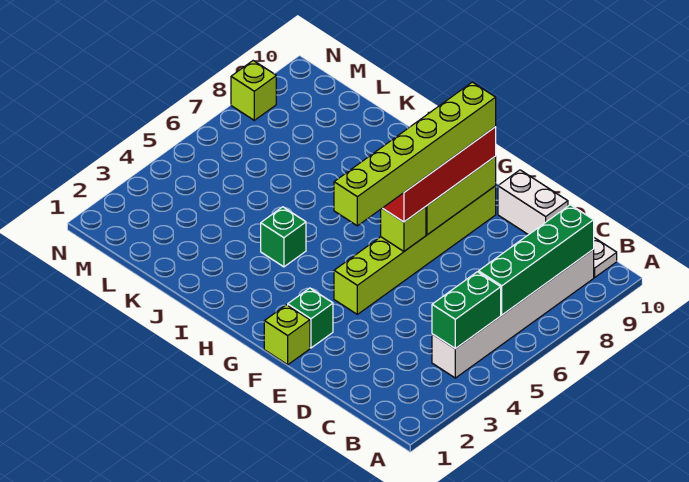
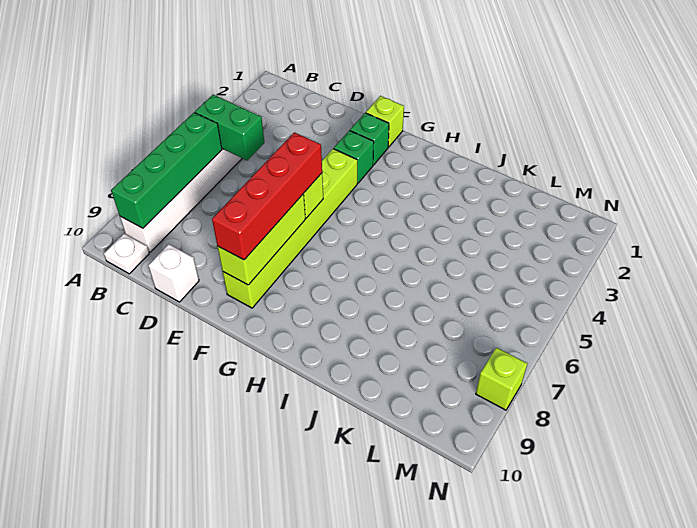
green brick B4:B5 level 2 -> green brick B5:C5 level 2
white brick D10:E10 level 1 -> white brick D10 level 1
lime brick F4:F9 level 4 -> none
green brick I4 level 1 -> green brick F3 level 1

